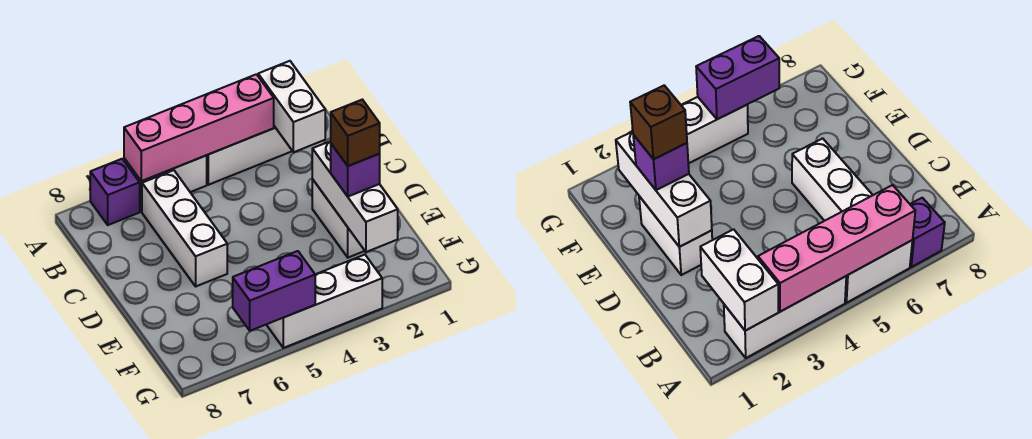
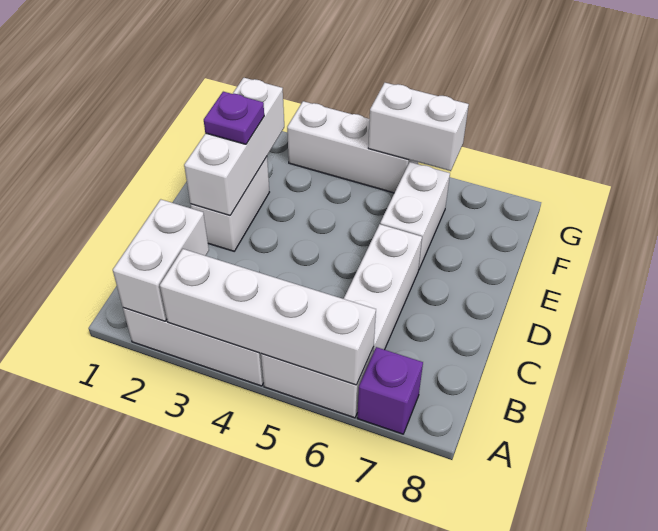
pink brick A3:A6 level 2 -> white brick A3:A6 level 2
purple brick E2 level 3 -> purple plate E2 level 3
brown brick E2 level 4 -> none
none -> white brick E6:F6 level 1
purple brick G5:G6 level 2 -> white brick G5:G6 level 2

